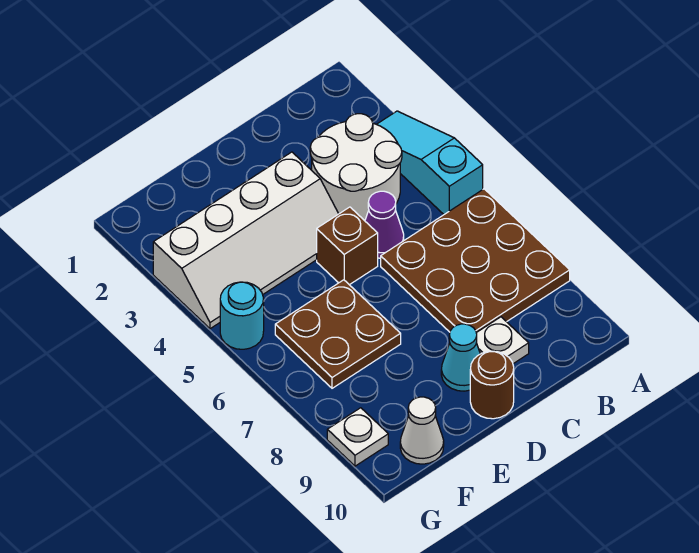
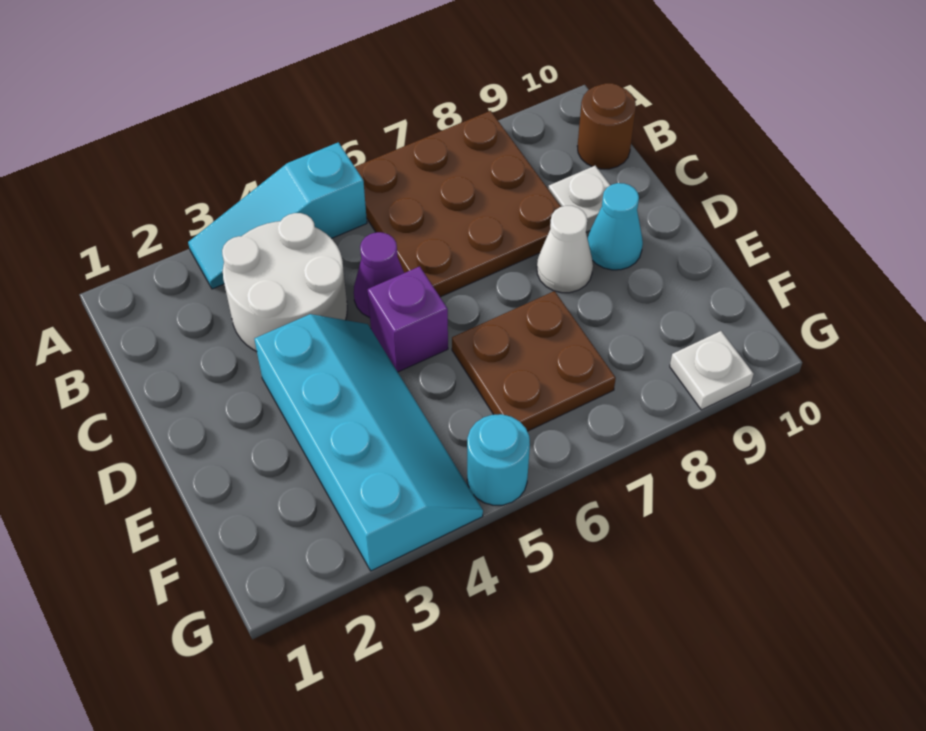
white slope D3:G4 level 1 top 3 -> cyan slope D3:G4 level 1 top 3
brown brick D5 level 1 -> purple brick D5 level 1
brown round brick D10 level 1 -> brown round brick B10 level 1
white cone F10 level 1 -> white cone D8 level 1

